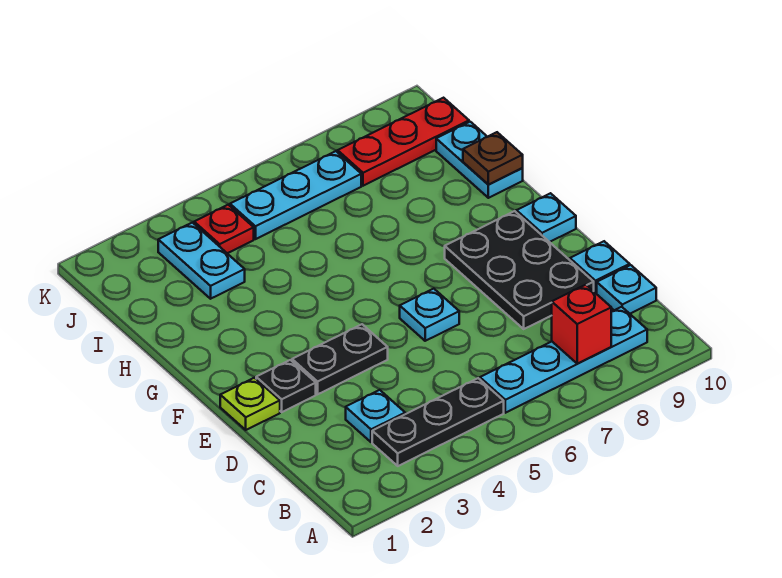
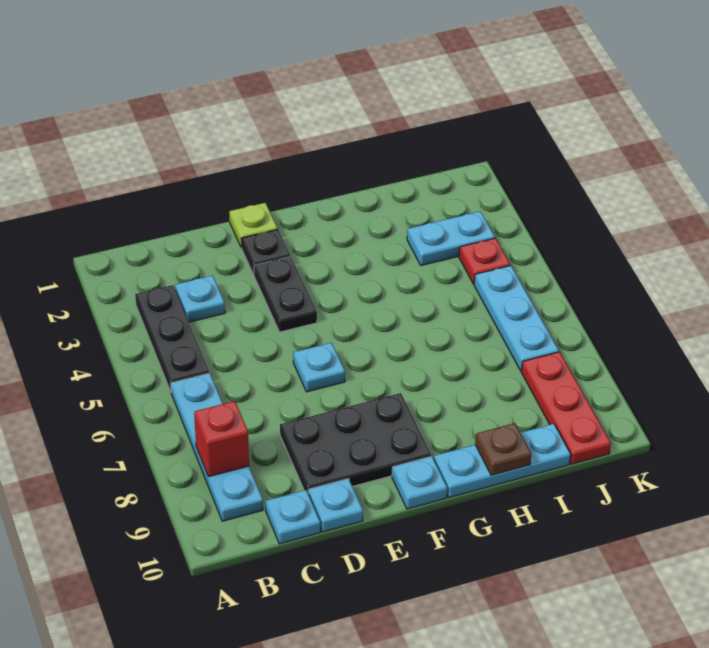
cyan plate H10:I10 level 1 -> cyan plate G10:I10 level 1

